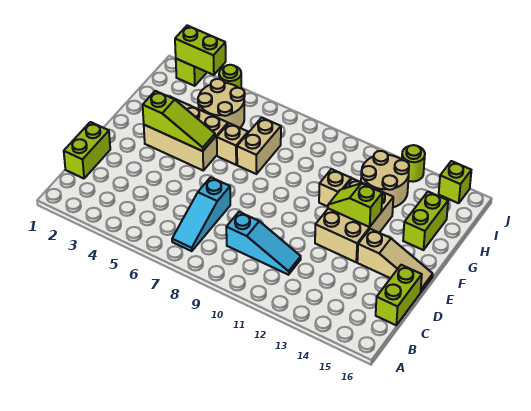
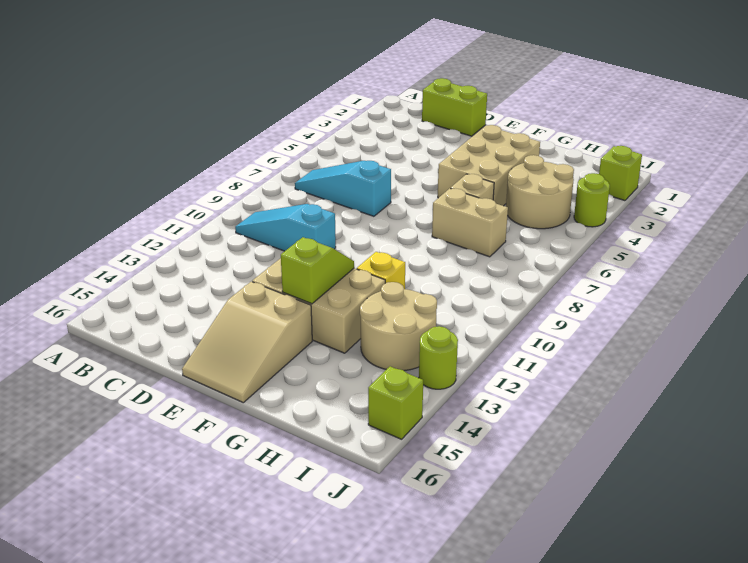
cyan slope C9:C11 level 1 top 9 -> cyan slope B10:D10 level 1 top D
lime brick C16:D16 level 1 -> none
tan slope E14:E16 level 1 top 14 -> tan slope E14:F16 level 1 top 14
lime slope F3:F5 level 2 top 3 -> none
tan brick G11 level 1 -> yellow brick G11 level 1
lime brick G15:H15 level 1 -> none
lime brick J2:J3 level 2 -> none

